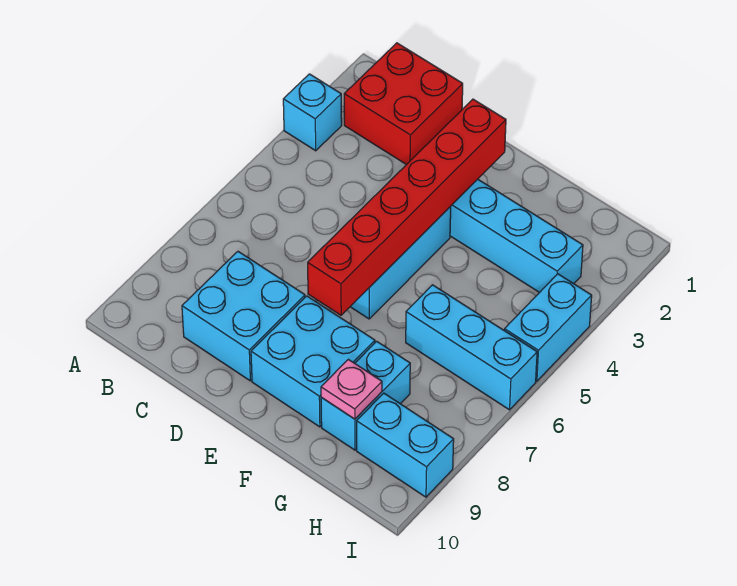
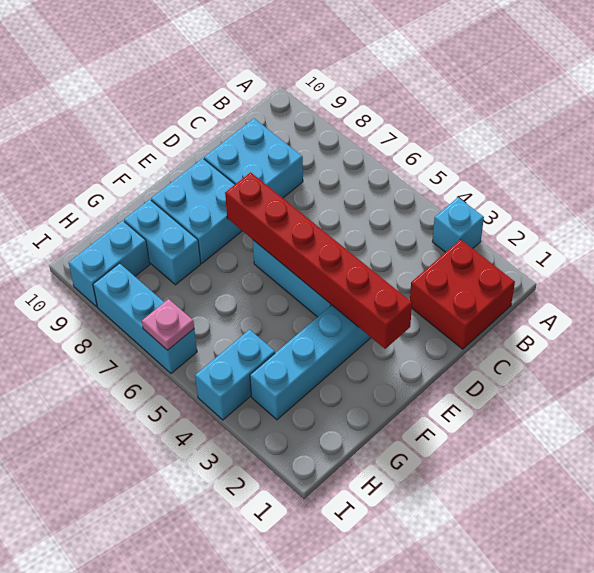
cyan brick G6:I6 level 1 -> cyan brick I6:I8 level 1
pink plate G9 level 2 -> pink plate I6 level 2
cyan brick I4:I5 level 1 -> cyan brick H4:I4 level 1

